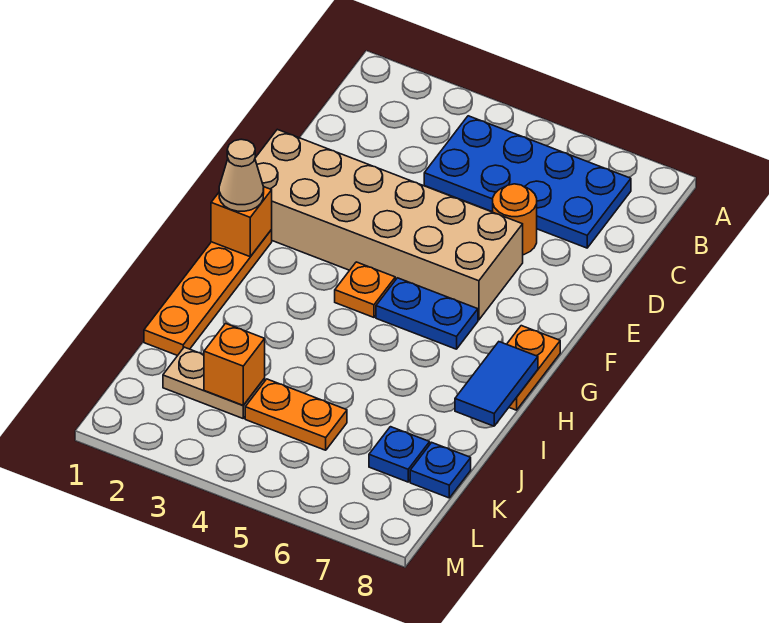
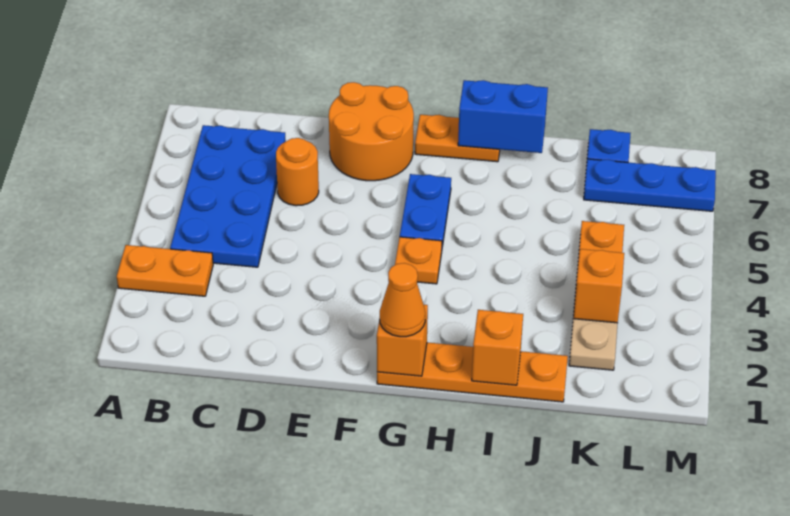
none -> orange plate A3:B3 level 1
tan brick E1:F6 level 1 -> none
none -> orange round brick E7:F8 level 1
tan cone G1 level 3 -> orange cone G1 level 3
blue tile H8:I8 level 2 -> blue brick H8:I8 level 2
none -> orange brick I1 level 2
blue plate K7 level 1 -> blue plate K7:M7 level 1

